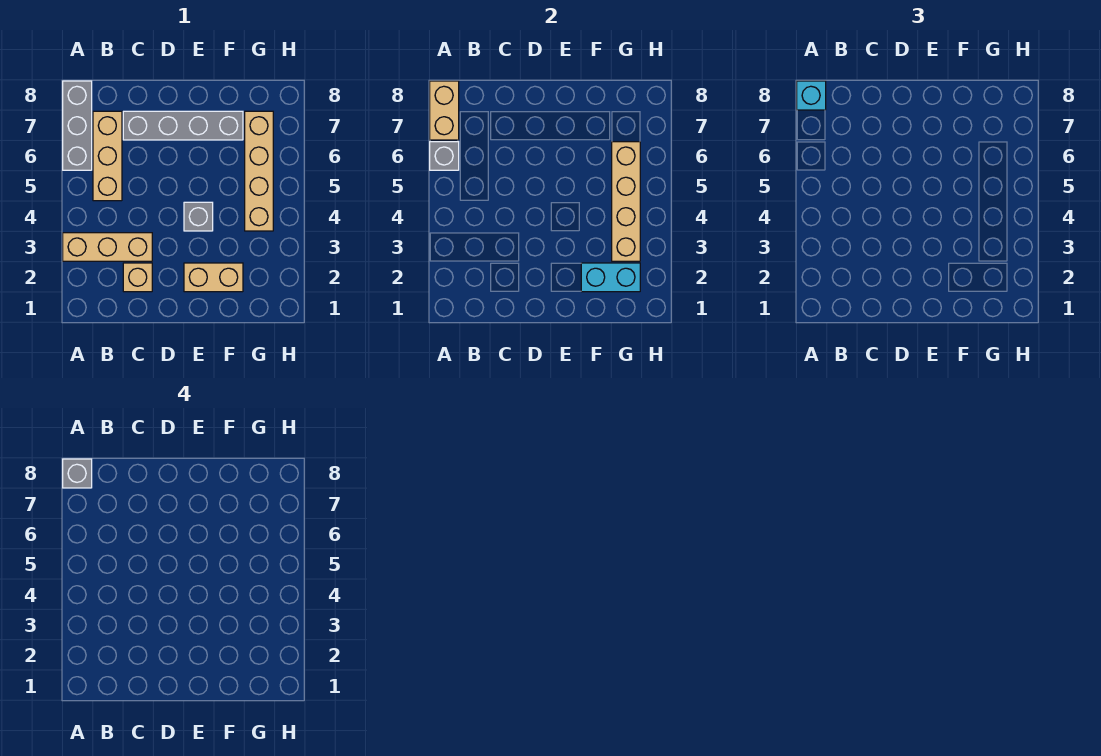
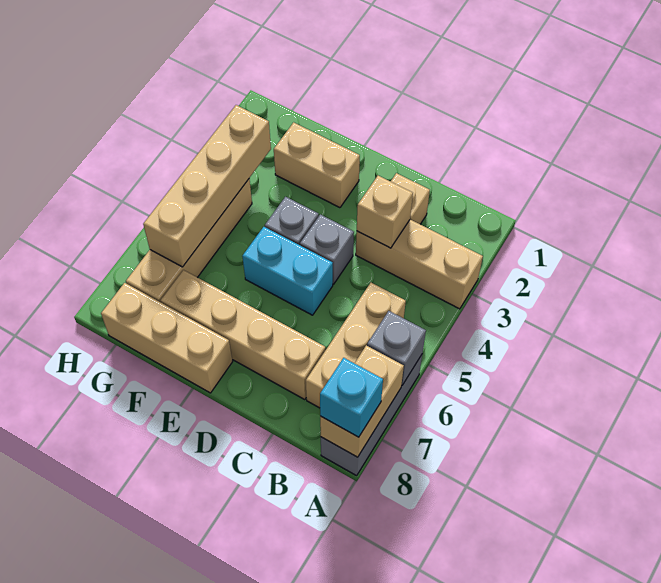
grey brick A8 level 4 -> grey brick D4 level 1
none -> tan brick C3 level 2
grey brick C7:F7 level 1 -> tan brick C7:F7 level 1
none -> tan brick E8:G8 level 1
cyan brick F2:G2 level 2 -> cyan brick D5:E5 level 1

